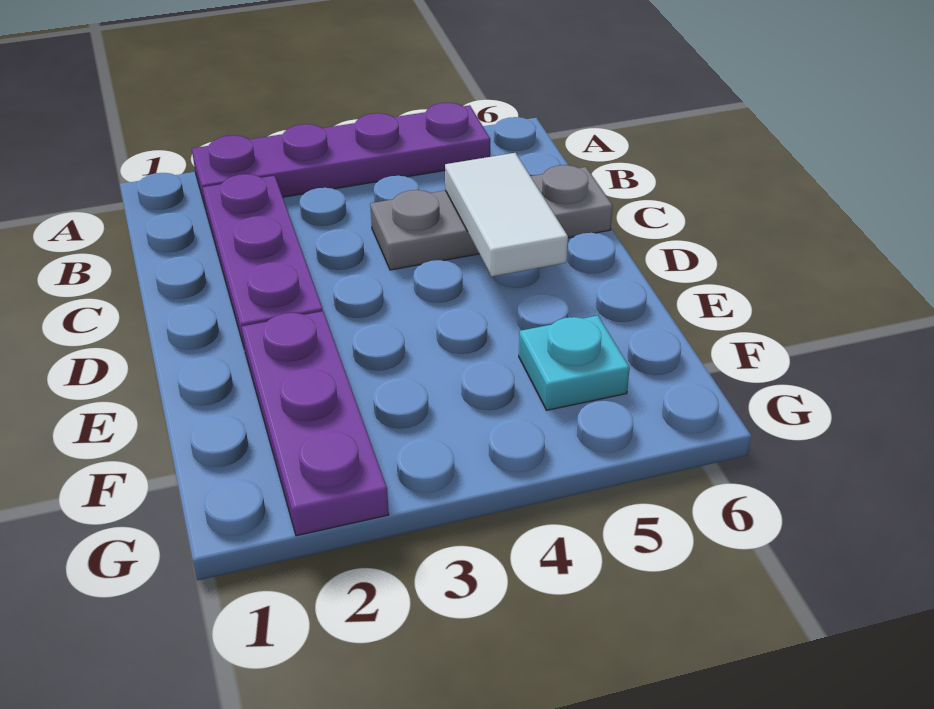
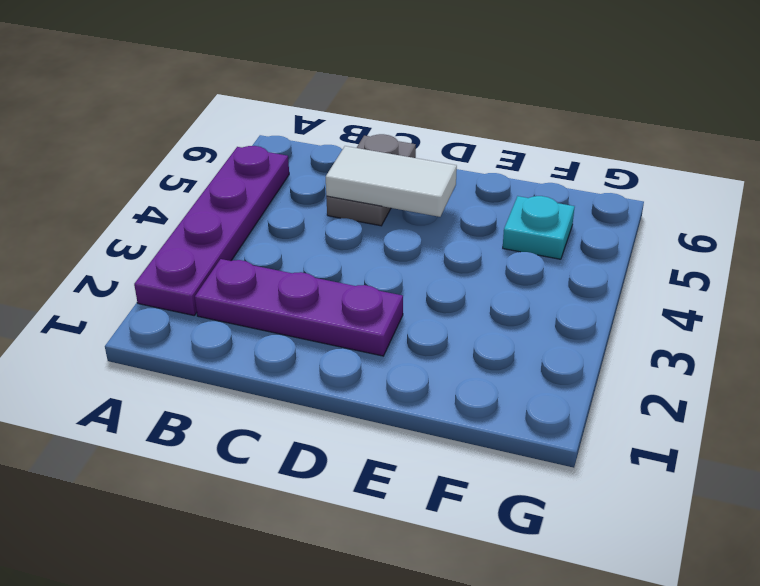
grey plate C4:C6 level 1 -> grey plate C5:C6 level 1
purple plate E2:G2 level 1 -> none

